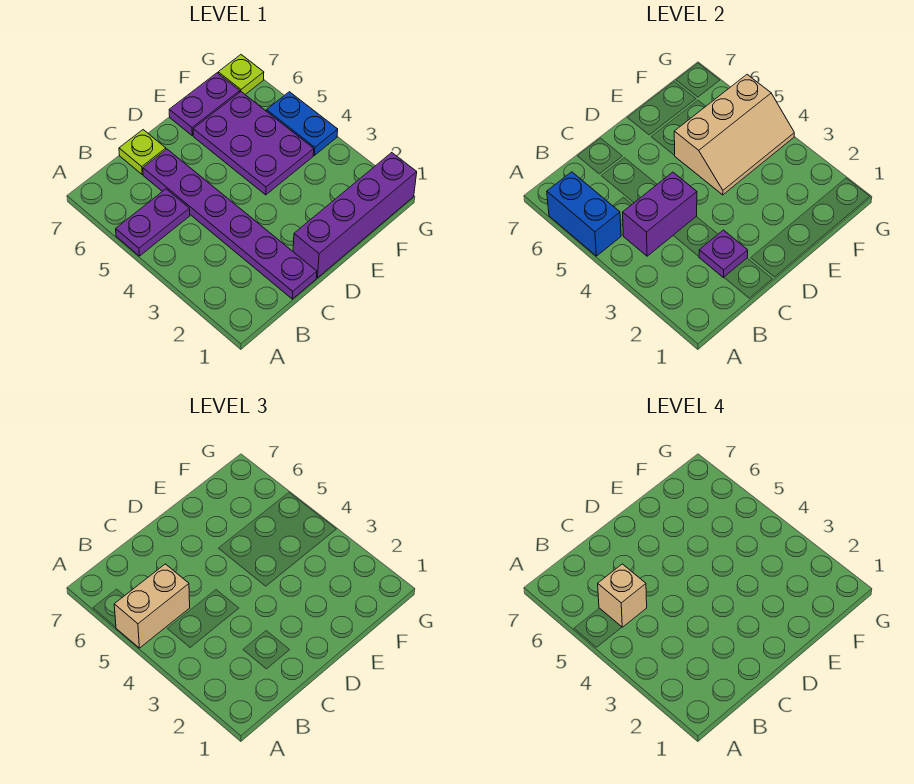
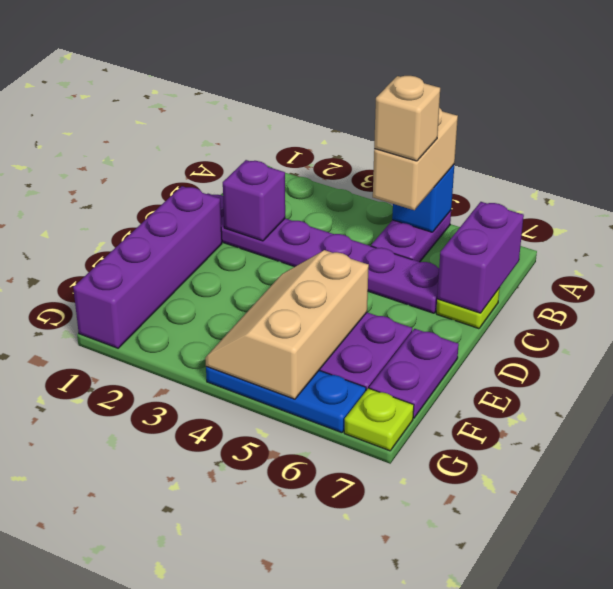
blue brick A5:A6 level 2 -> blue brick A5 level 2
purple brick B4:C4 level 2 -> purple brick B7:C7 level 2
purple plate C2 level 2 -> purple brick C2 level 2
blue plate G4:G5 level 1 -> blue plate G4:G6 level 1

